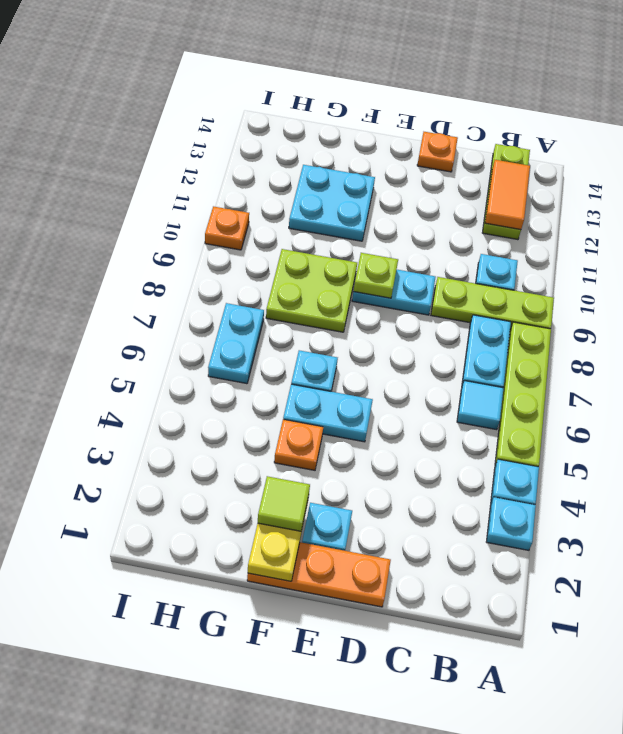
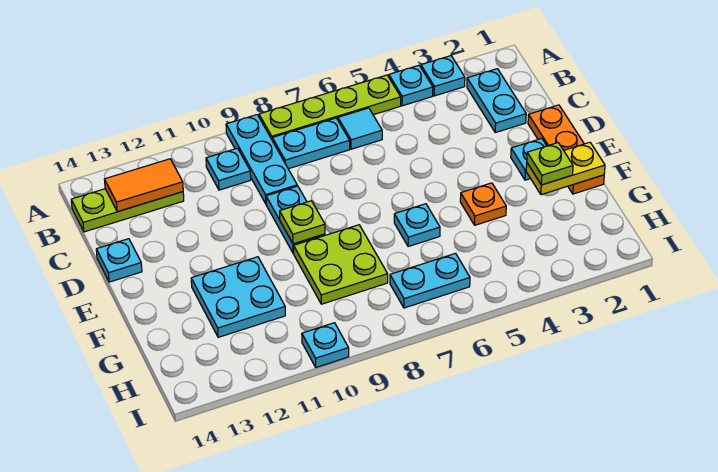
lime plate A9:C9 level 1 -> cyan plate A9:C9 level 1
orange plate D14 level 1 -> cyan plate D14 level 1
cyan plate E5:F5 level 1 -> cyan plate B2:C2 level 1
lime tile F2 level 3 -> lime plate F2 level 3
orange plate I10 level 1 -> cyan plate I10 level 1

